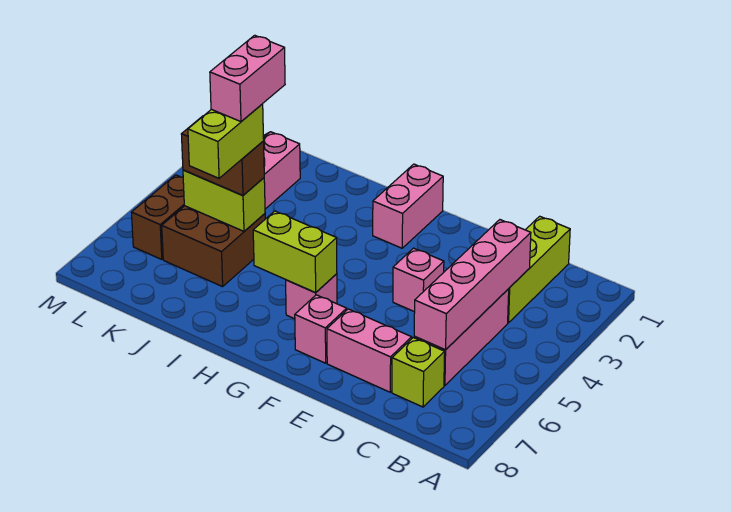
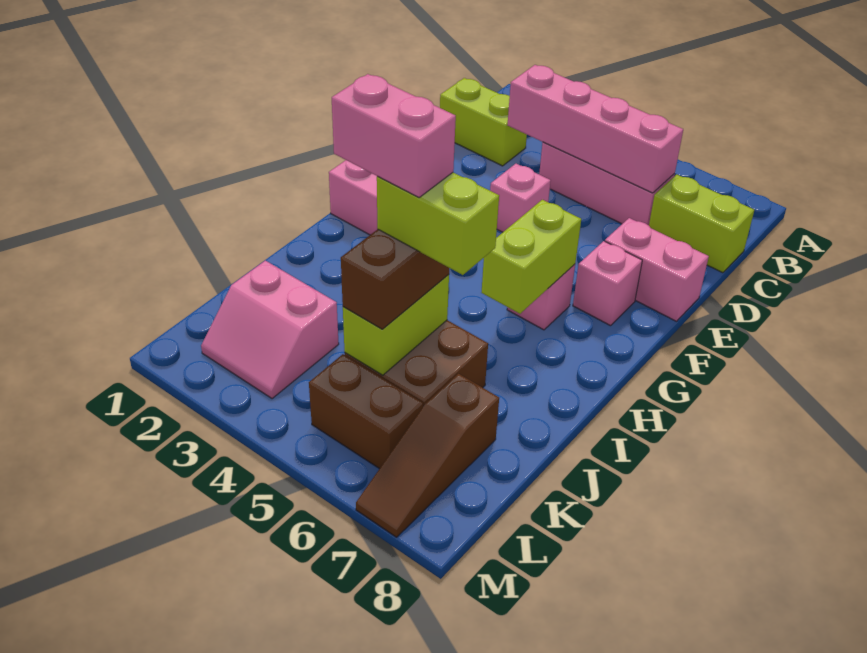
lime brick C1:C3 level 1 -> lime brick C1:C2 level 1
lime brick C7 level 1 -> lime brick C7:C8 level 1
pink brick D7:E7 level 1 -> pink brick E7:E8 level 1
none -> brown slope K7:M7 level 1 top K

